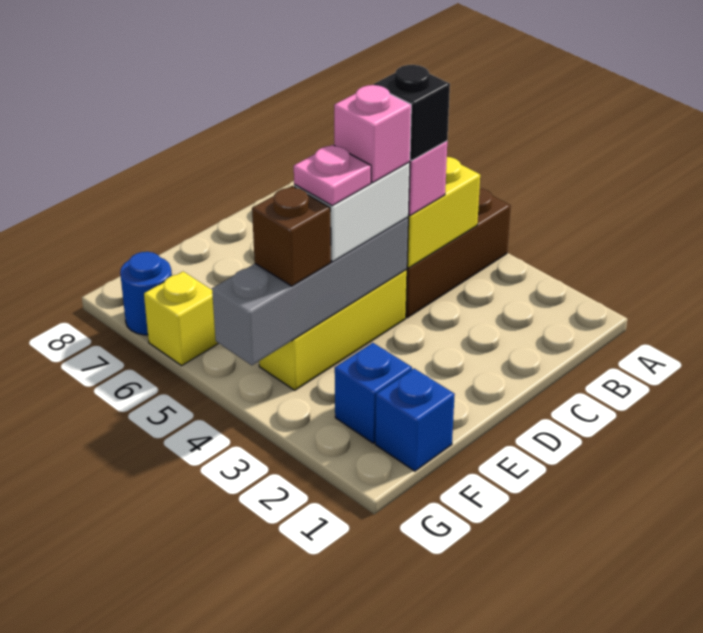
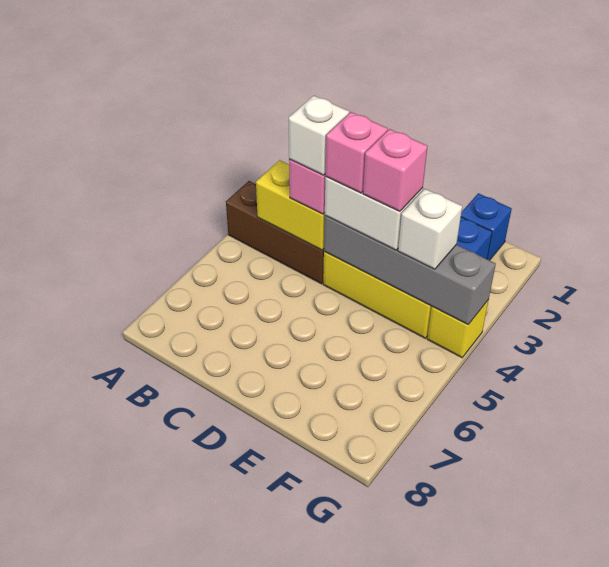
black brick C4 level 4 -> white brick C4 level 4
pink plate E4 level 4 -> pink brick E4 level 4
brown brick F4 level 3 -> white brick F4 level 3
yellow brick G6 level 1 -> yellow brick G4 level 1
blue round brick G7 level 1 -> none

